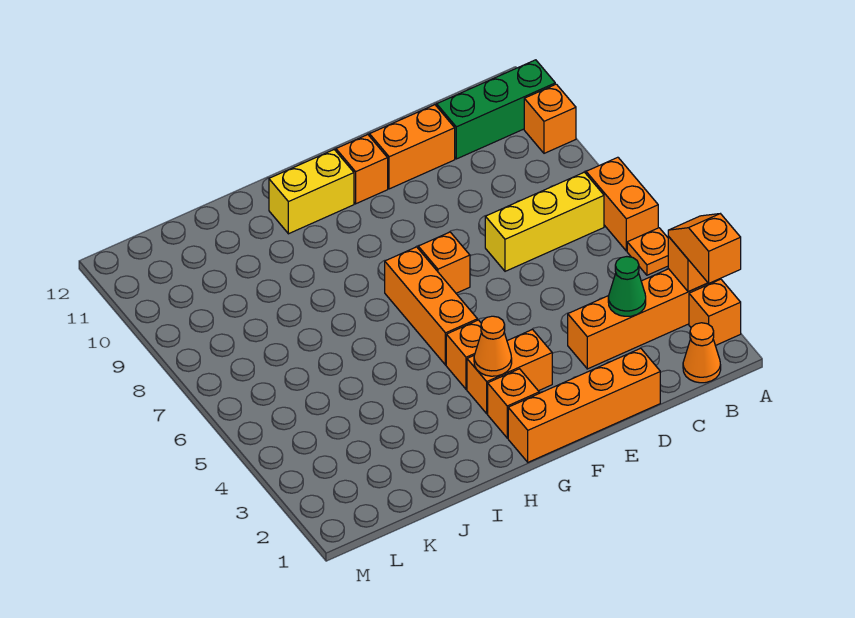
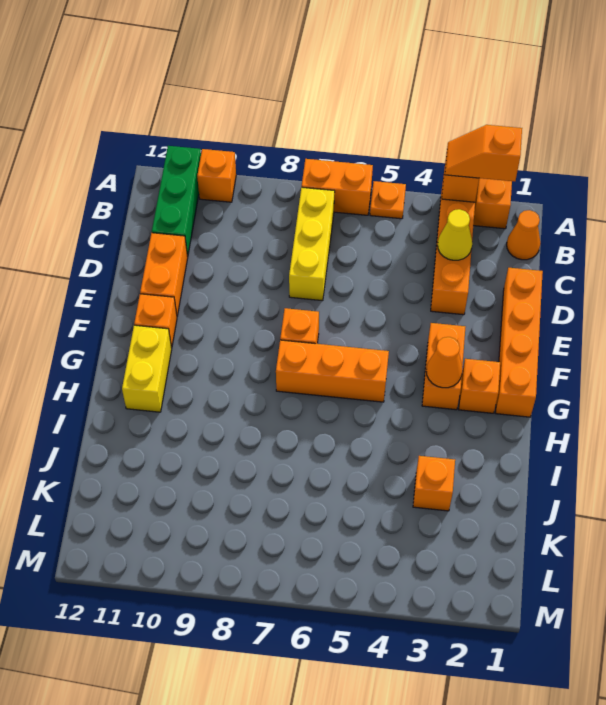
green cone C3 level 2 -> yellow cone C3 level 2
orange brick G4 level 1 -> orange brick J3 level 1

